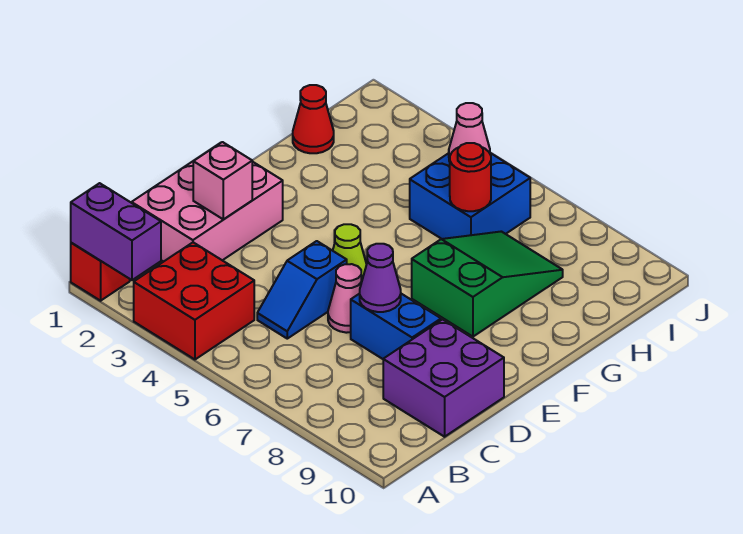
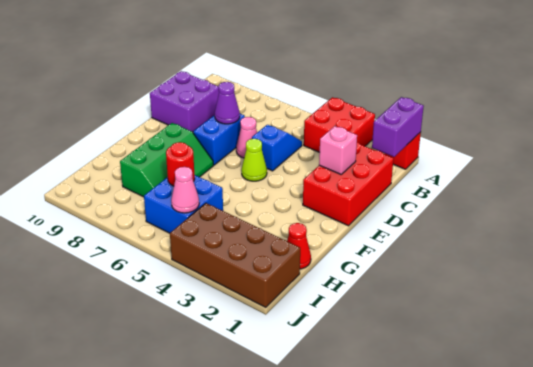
purple brick A1:A2 level 2 -> purple brick A1:B1 level 2
pink brick C1:E2 level 1 -> red brick C1:E2 level 1
blue brick D7:D8 level 1 -> blue brick D7:E7 level 1
green slope F7:H8 level 1 top F -> green slope F7:H8 level 1 top 8
none -> brown brick I1:J4 level 1

